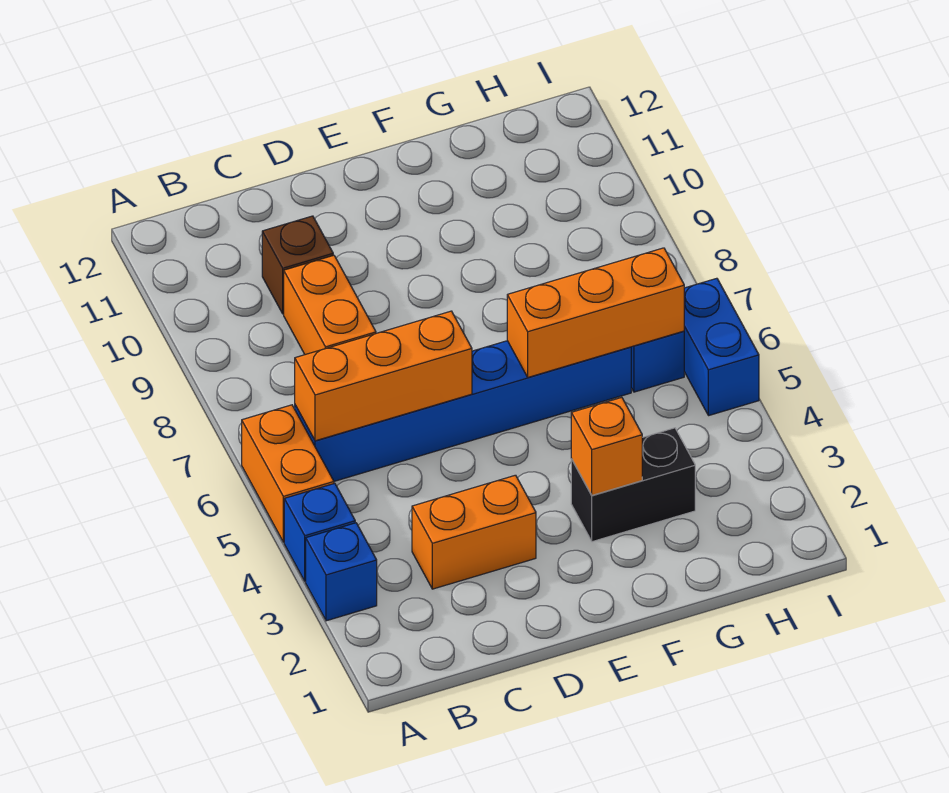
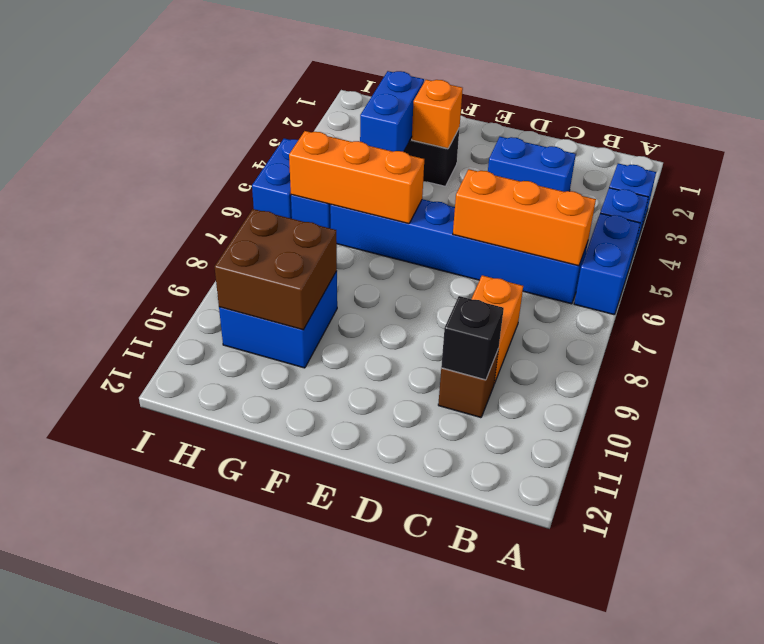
orange brick A5:A6 level 1 -> blue brick A5:A6 level 1
orange brick C3:D3 level 1 -> blue brick C3:D3 level 1
none -> black brick C10 level 2
none -> blue brick G3:G4 level 2
none -> blue brick G9:H10 level 1
none -> brown brick G9:H10 level 2

